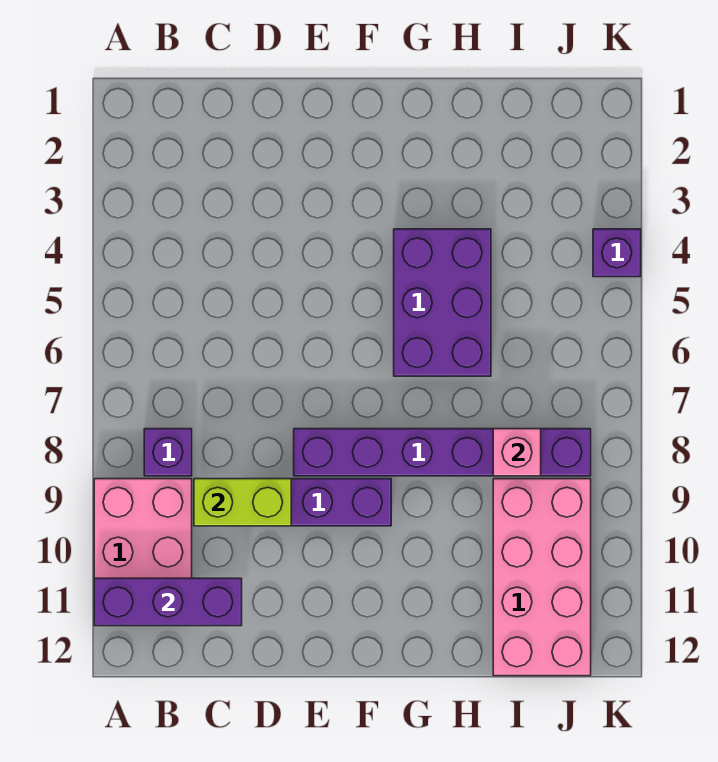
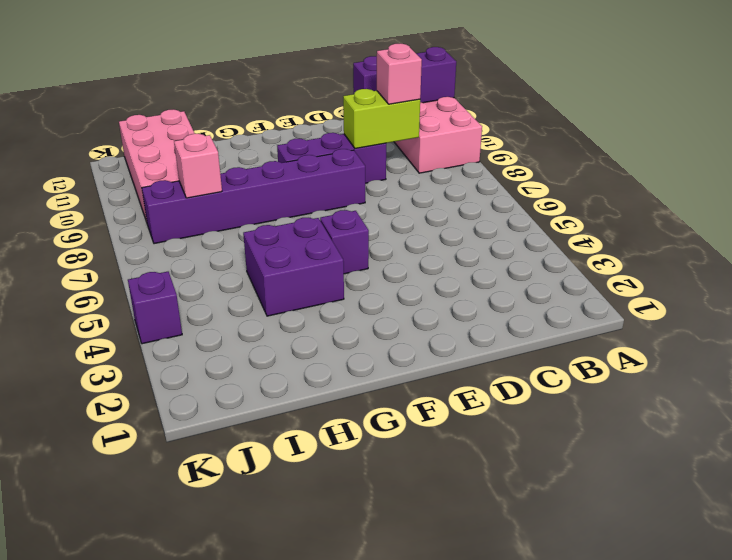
purple brick B8 level 1 -> purple brick F5 level 1
none -> pink brick C9 level 3
purple brick G4:H6 level 1 -> purple brick G4:H5 level 1

